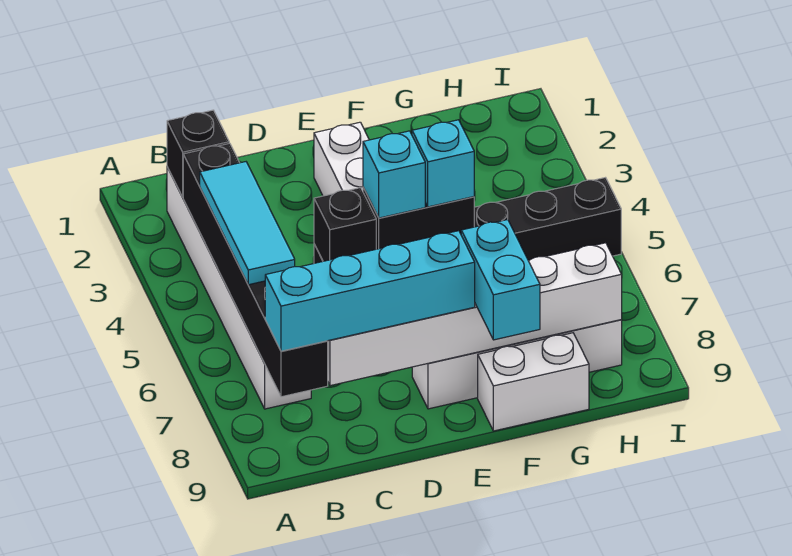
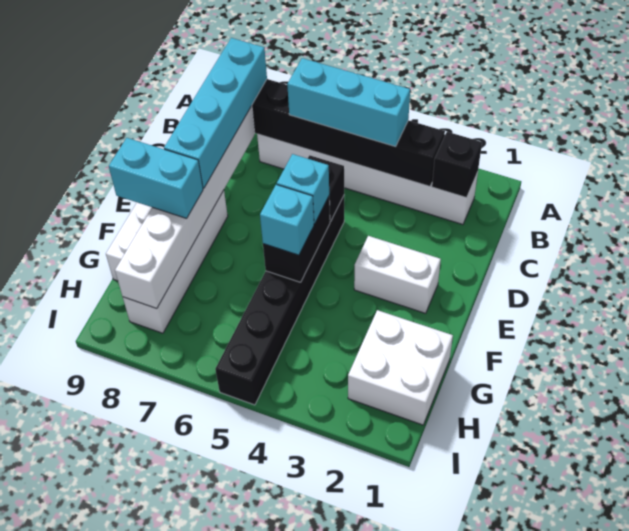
cyan tile B4:B6 level 3 -> cyan brick B4:B6 level 3
none -> white brick G1:H2 level 1

